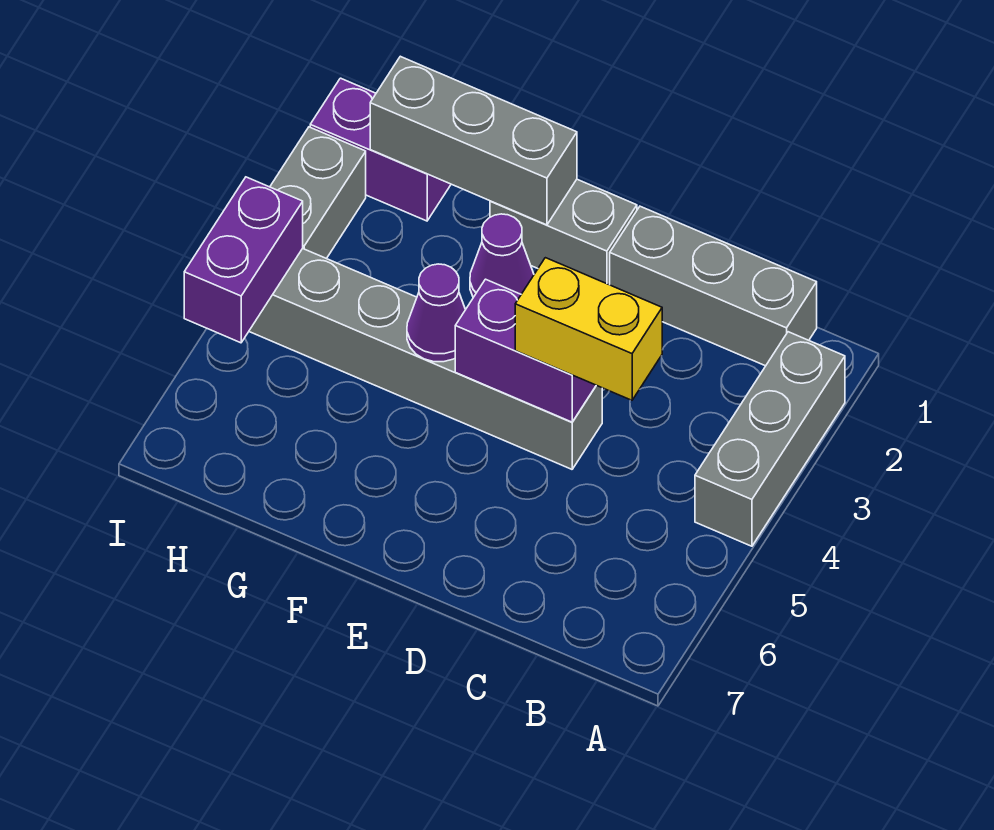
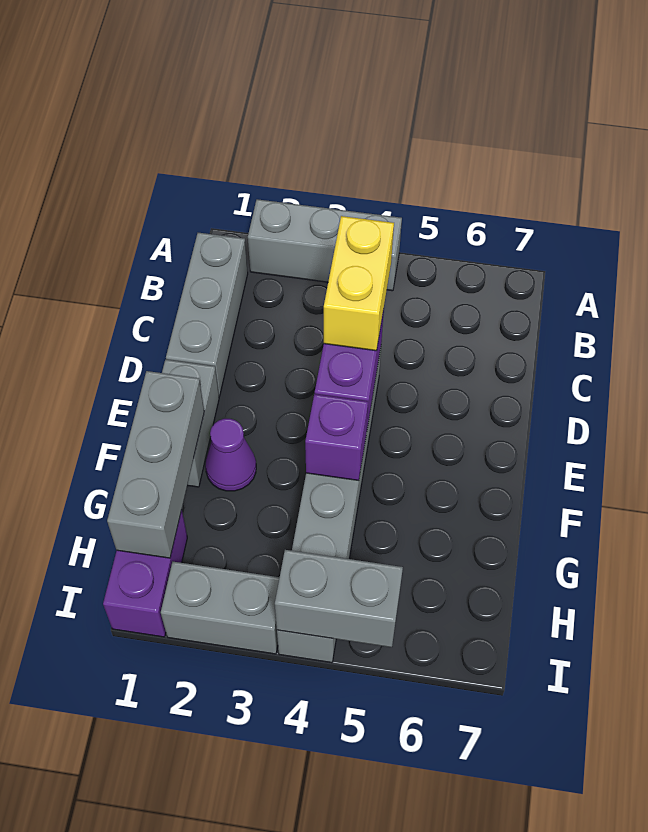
purple cone F4 level 2 -> purple brick F4 level 2
purple brick I4:I5 level 2 -> grey brick I4:I5 level 2

